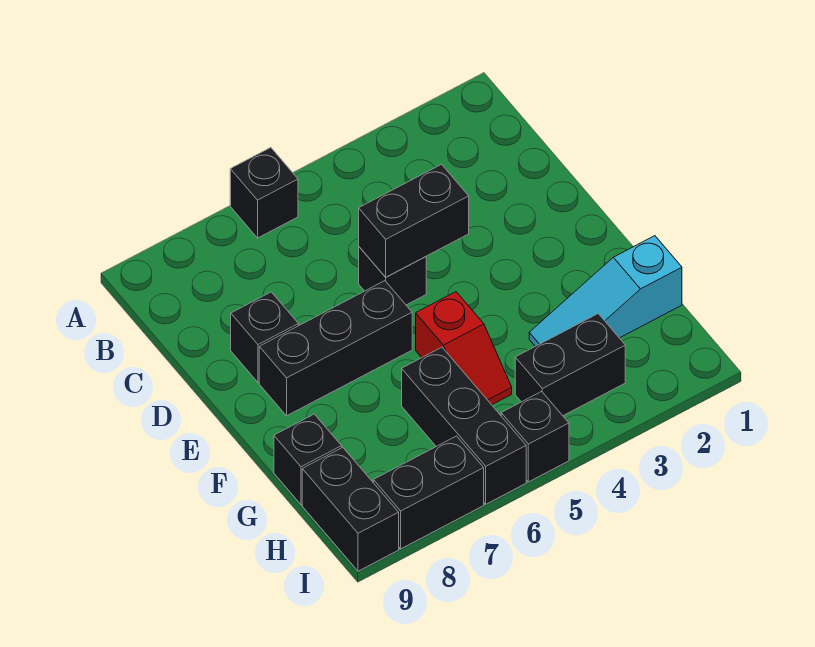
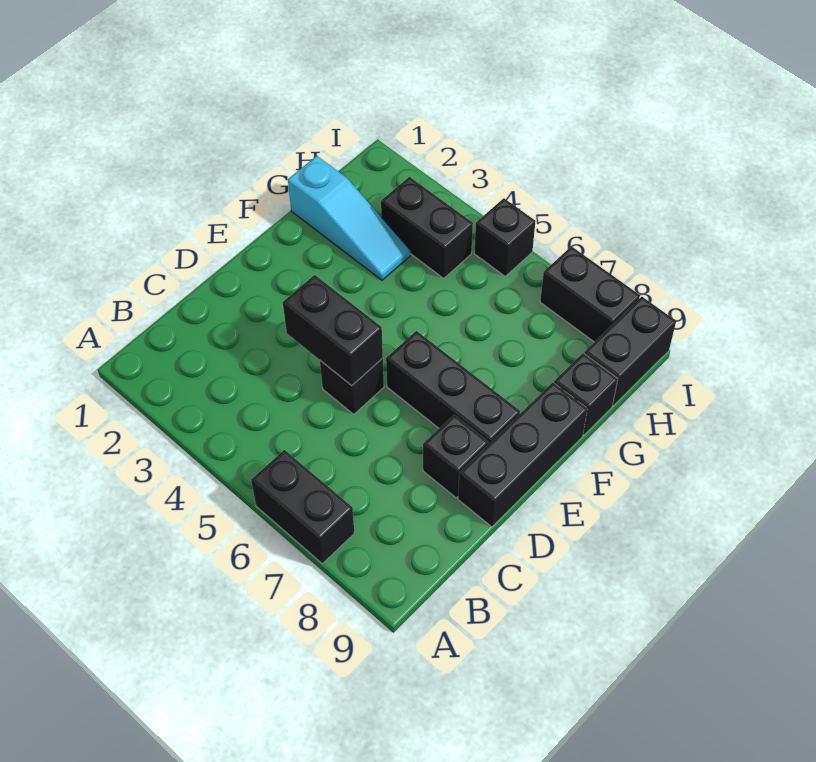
black brick A6 level 1 -> black brick A6:A7 level 1
red slope F5:G5 level 1 top F -> none
black brick G6:I6 level 1 -> black brick D9:F9 level 1

